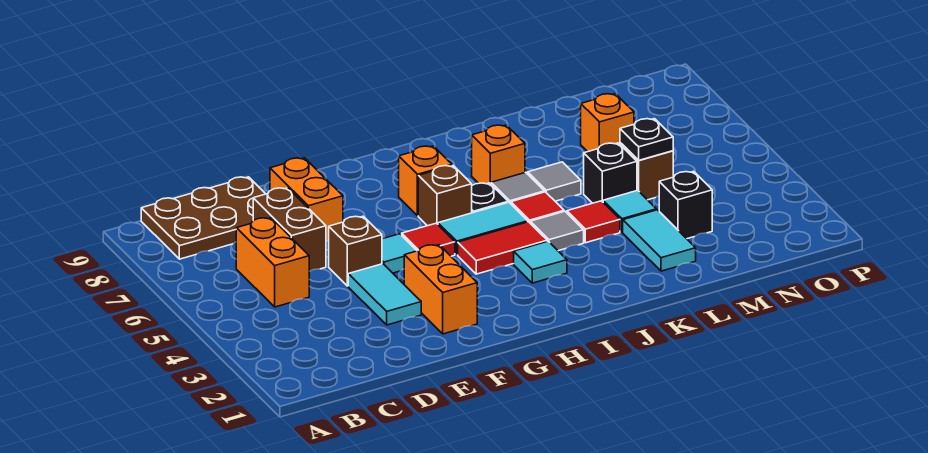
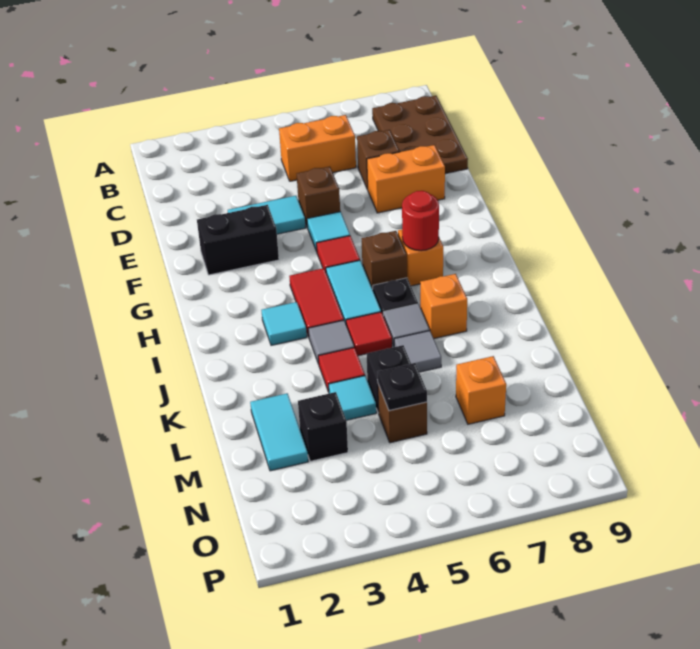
brown brick D6:D7 level 1 -> brown brick D7 level 1
orange brick F2:F3 level 1 -> black brick F2:F3 level 1
none -> red round brick H7 level 2
cyan tile L2:L3 level 1 -> cyan tile L2:M2 level 1

